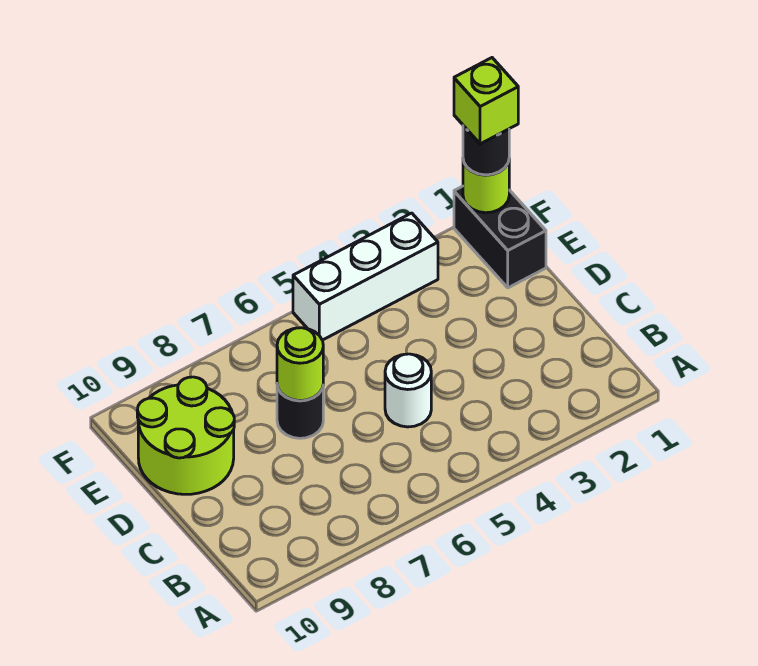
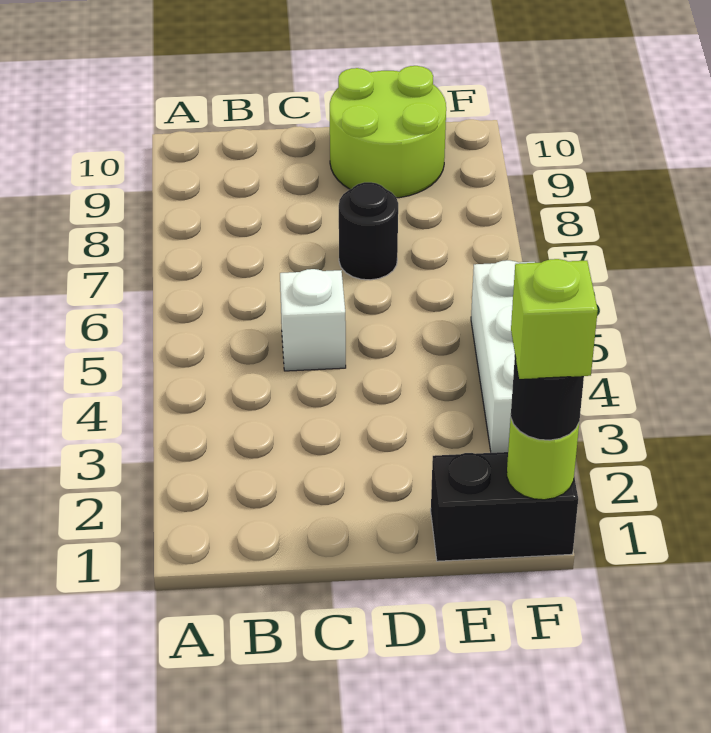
white round brick C5 level 1 -> white brick C5 level 1
lime round brick D7 level 2 -> none

